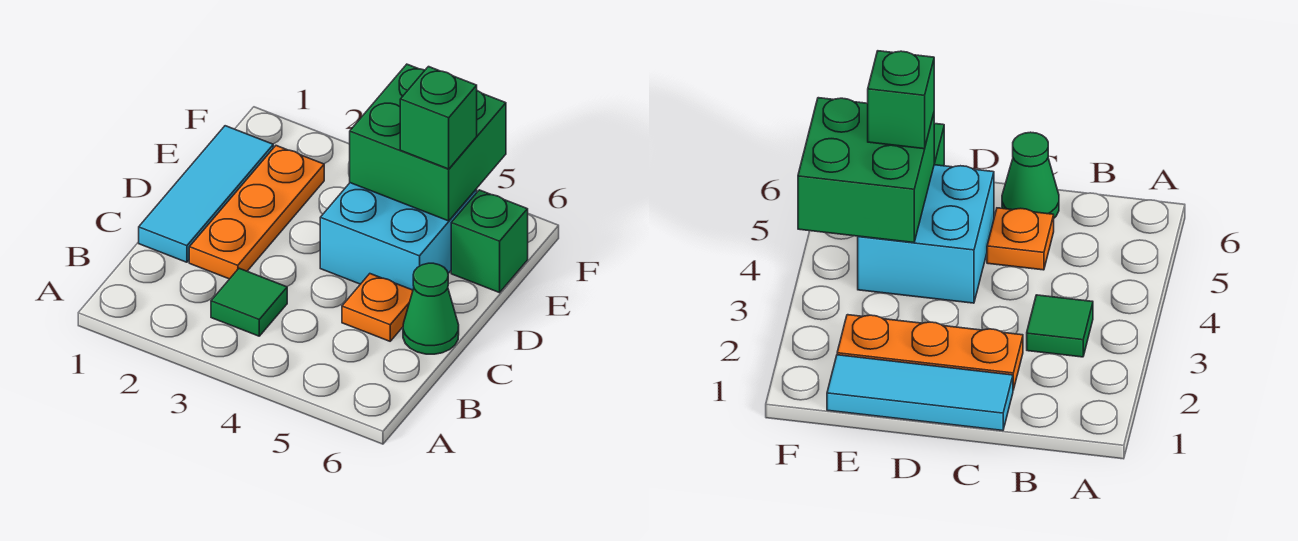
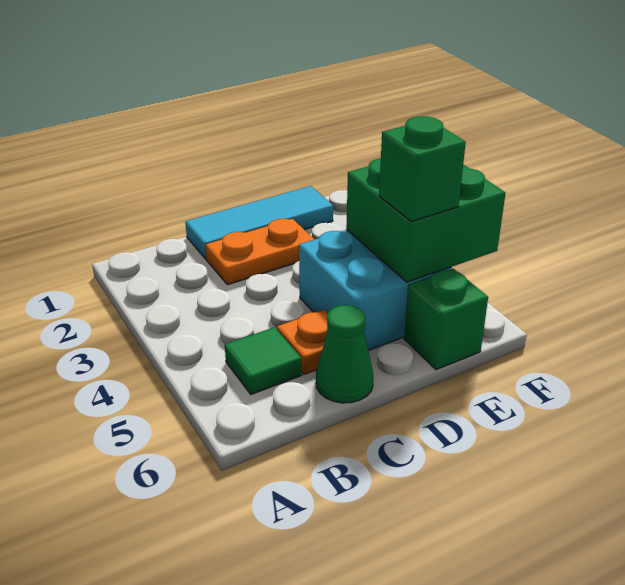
green tile B3 level 1 -> green tile B5 level 1
orange plate C2:E2 level 1 -> orange plate C2:D2 level 1

